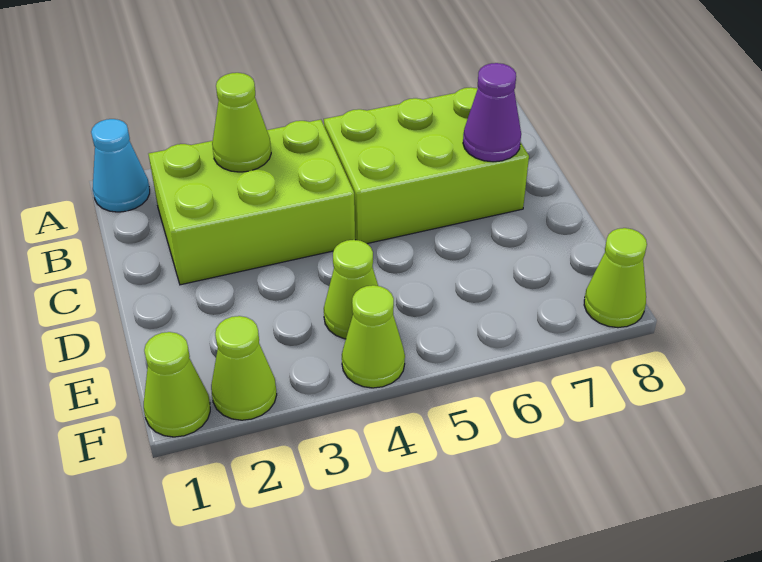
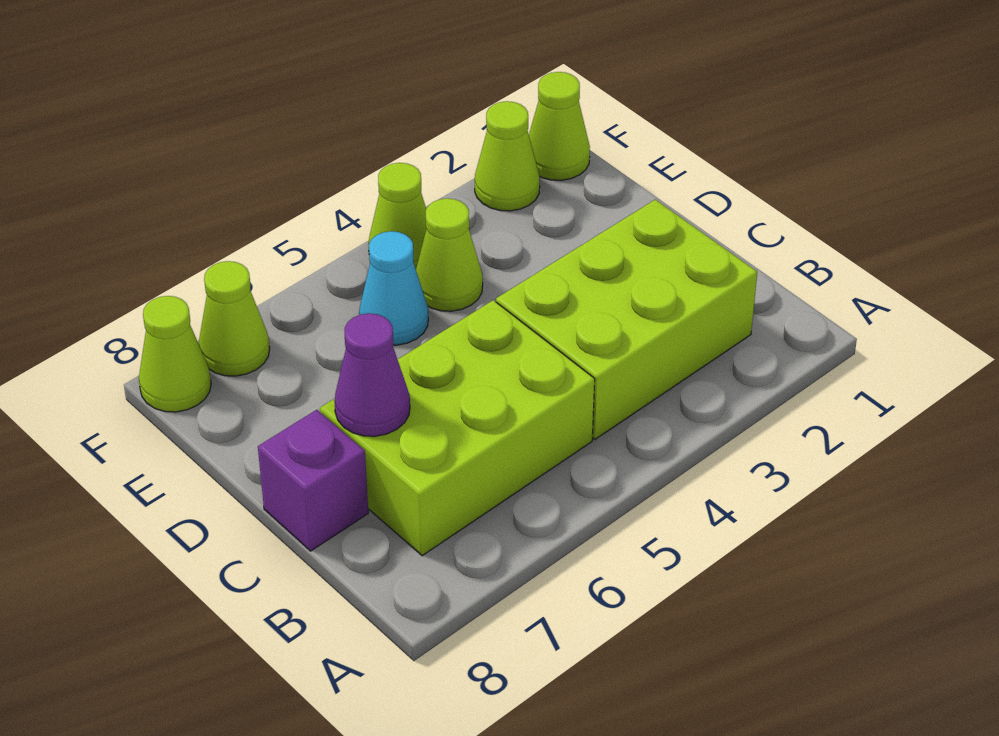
cyan cone A1 level 1 -> cyan cone E5 level 1
lime cone B3 level 2 -> lime cone F7 level 1
none -> purple brick C8 level 1

